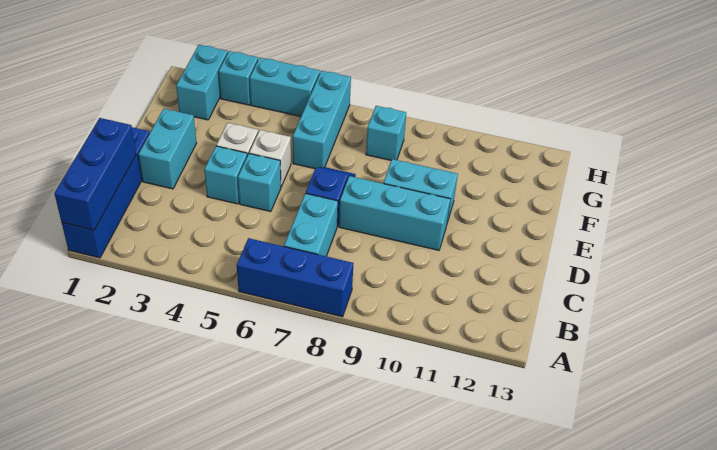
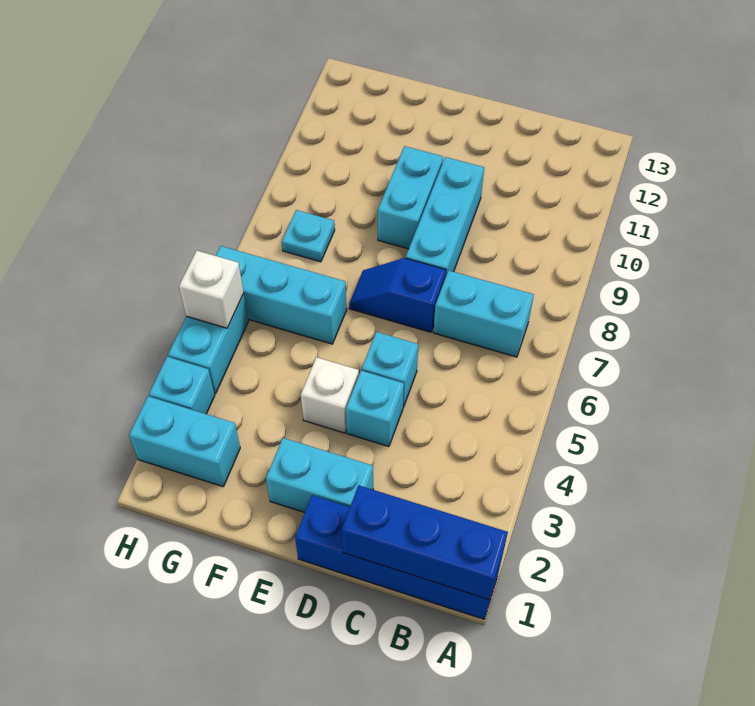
blue brick A6:A8 level 1 -> none
white brick E5 level 1 -> white brick H5 level 2
cyan brick G8 level 1 -> cyan plate G8 level 1

